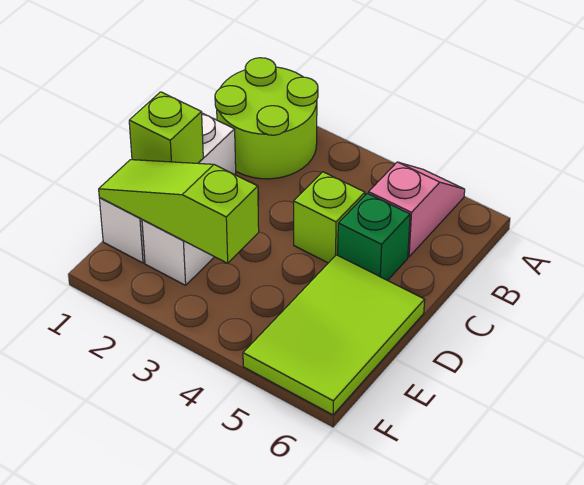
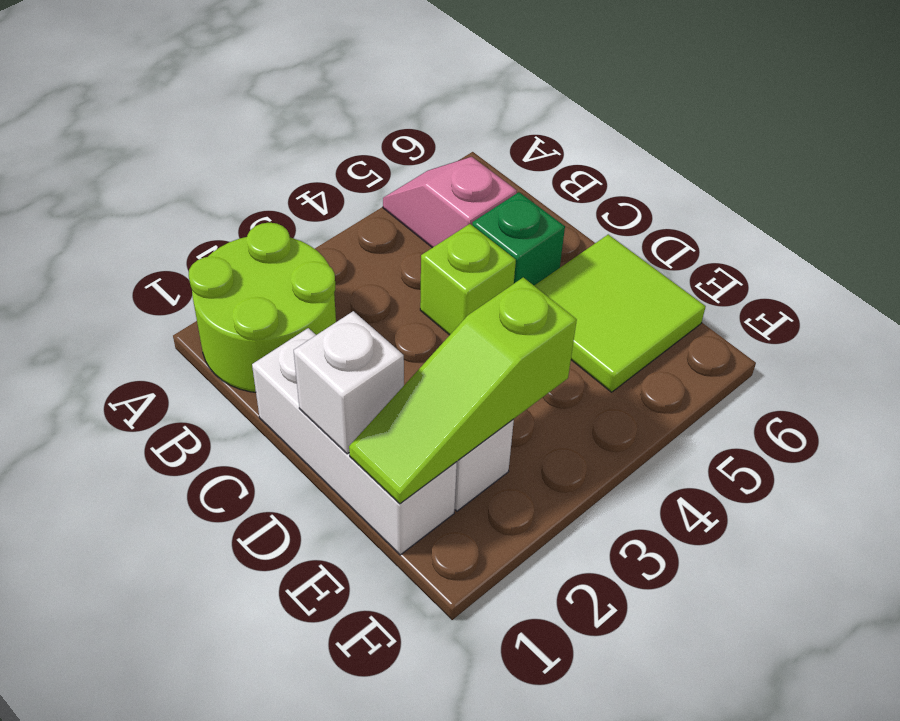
lime brick D1 level 2 -> white brick D1 level 2
lime tile D5:F6 level 1 -> lime tile D5:E6 level 1

